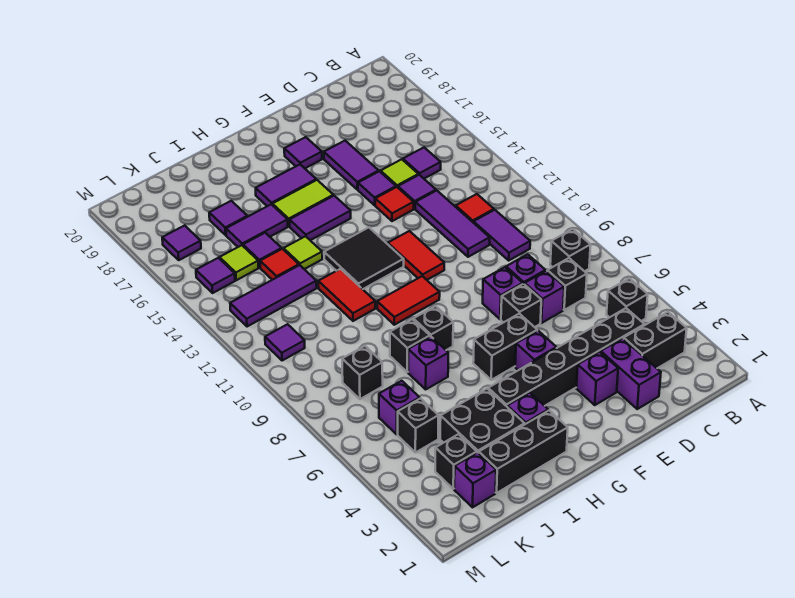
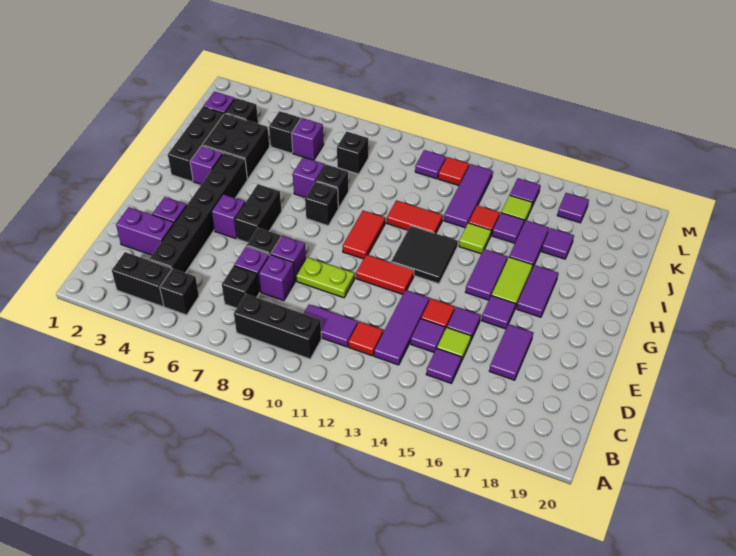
black brick B3:C3 level 1 -> black brick B3:B4 level 1
black brick B8 level 1 -> black brick B8:B10 level 1
purple tile D11:D13 level 1 -> purple tile C13:E13 level 1
none -> lime plate E9:E10 level 1
purple tile E16:E17 level 1 -> purple tile D17:E17 level 1
purple tile F18 level 1 -> purple tile F16 level 1
none -> red tile L12 level 1

